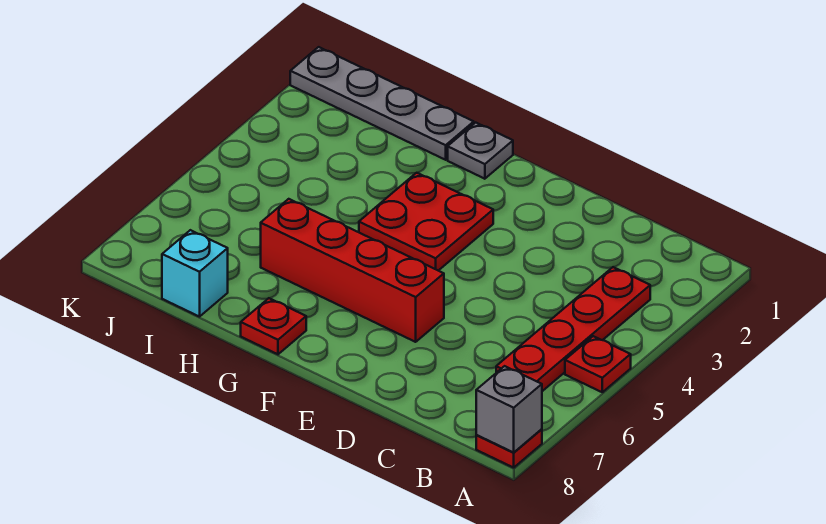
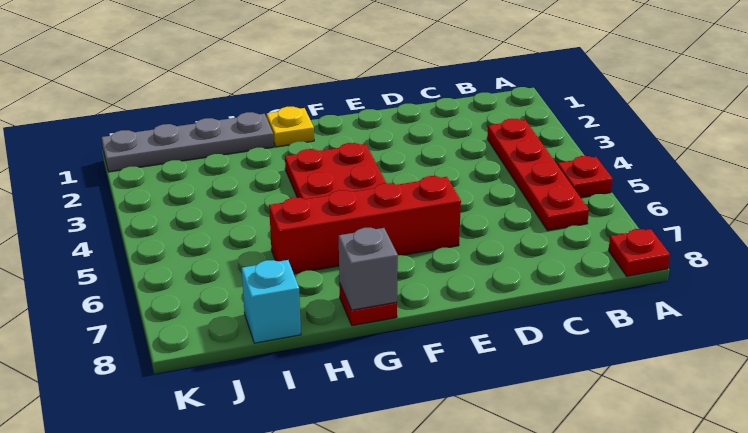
grey brick A8 level 2 -> grey brick G8 level 2
grey plate G1 level 1 -> yellow plate G1 level 1

